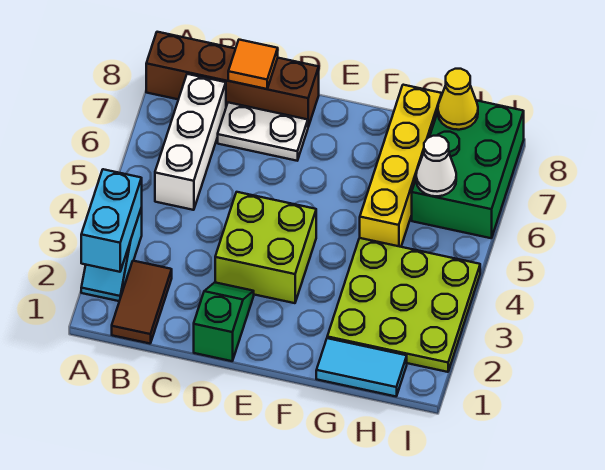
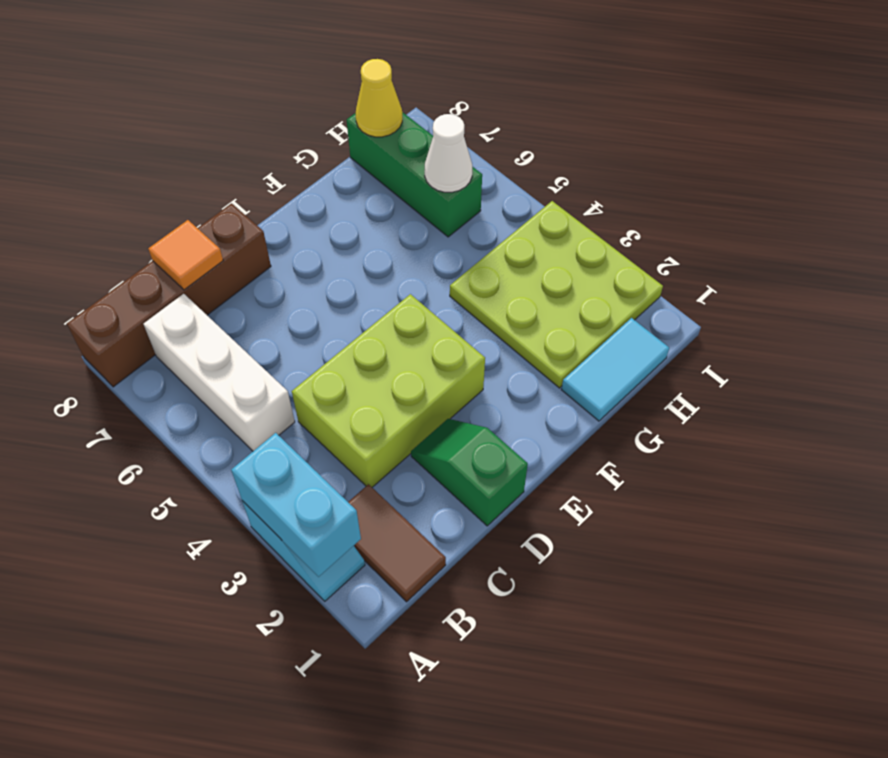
white plate C7:D7 level 1 -> none
lime brick D3:E4 level 1 -> lime brick C3:E4 level 1
yellow brick G5:G8 level 1 -> none
green brick H6:I8 level 1 -> green brick H6:H8 level 1

